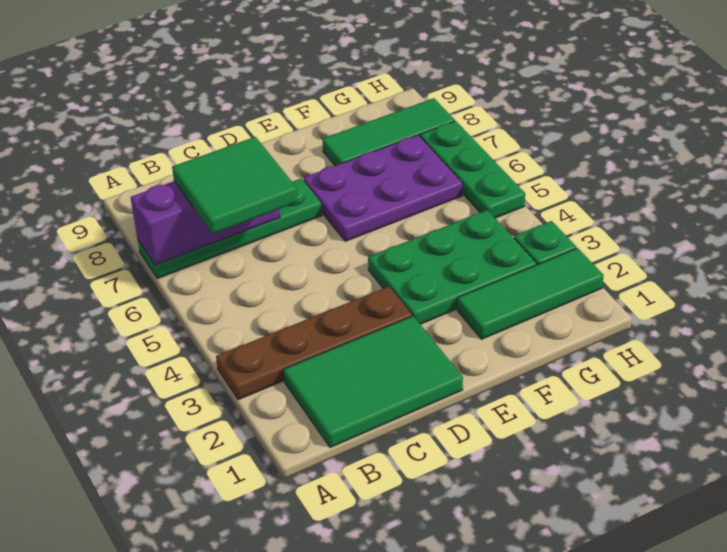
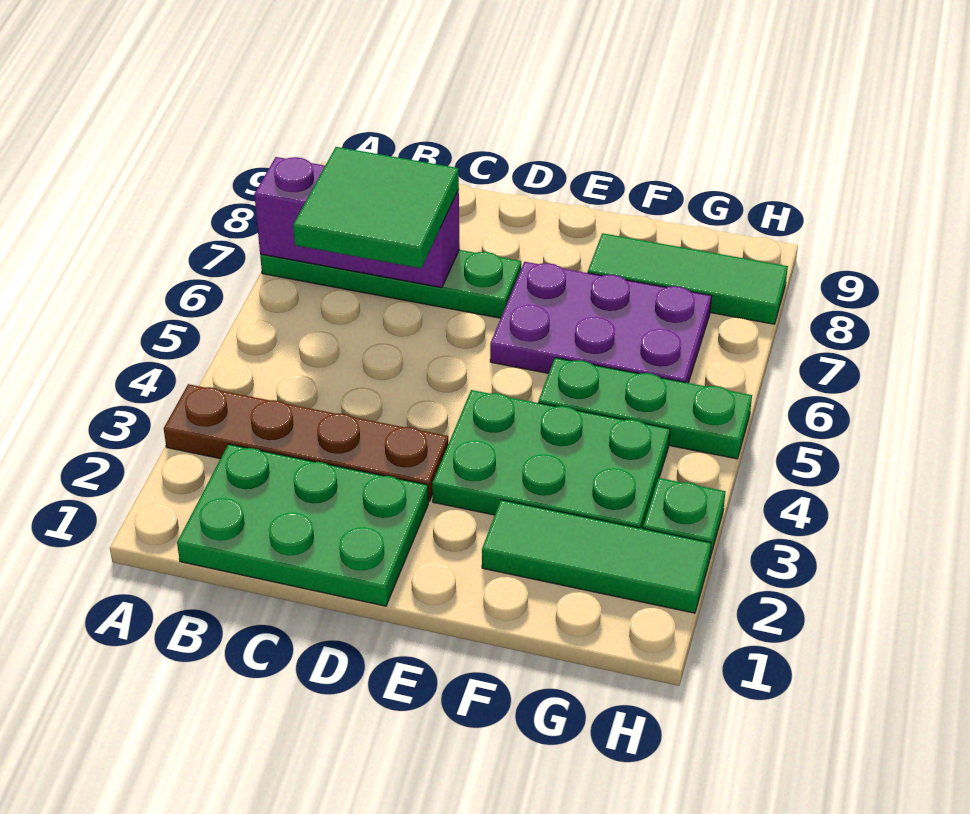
green tile B1:D2 level 1 -> green plate B1:D2 level 1
green plate H5:H7 level 1 -> green plate F5:H5 level 1

